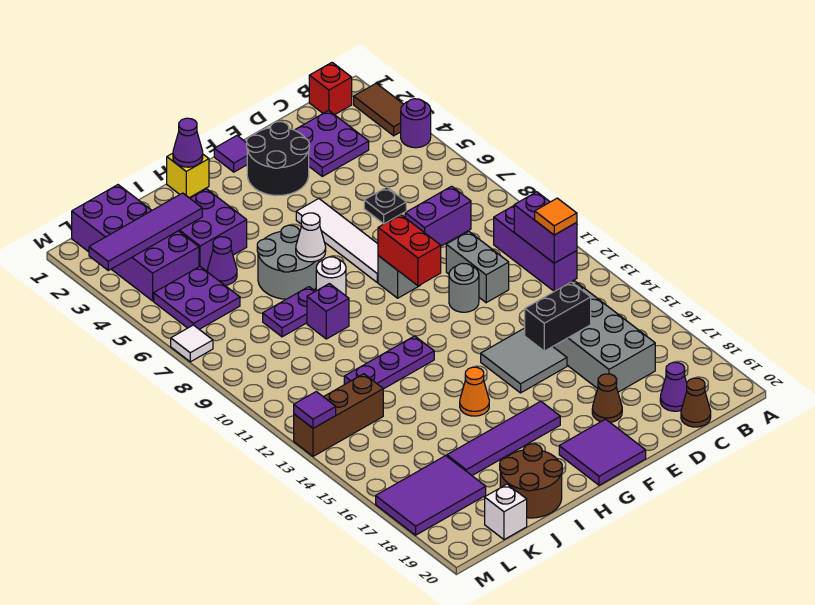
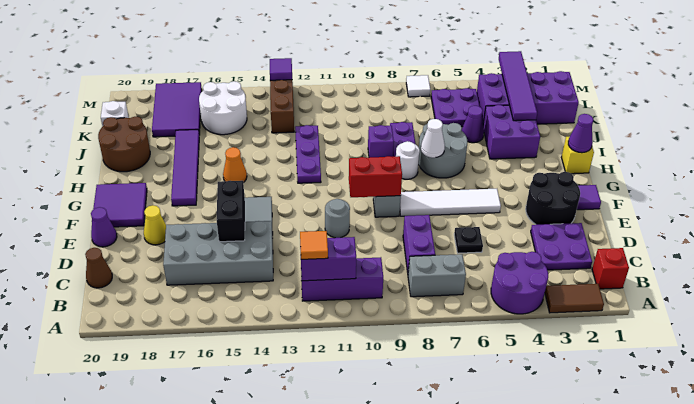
purple round brick A4 level 1 -> purple round brick A4:B5 level 1
purple cone C19 level 1 -> purple cone E20 level 1
grey brick D10:D11 level 1 -> grey brick B7:B8 level 1
brown cone E18 level 1 -> yellow cone E18 level 1
none -> white round brick K15:L16 level 1

